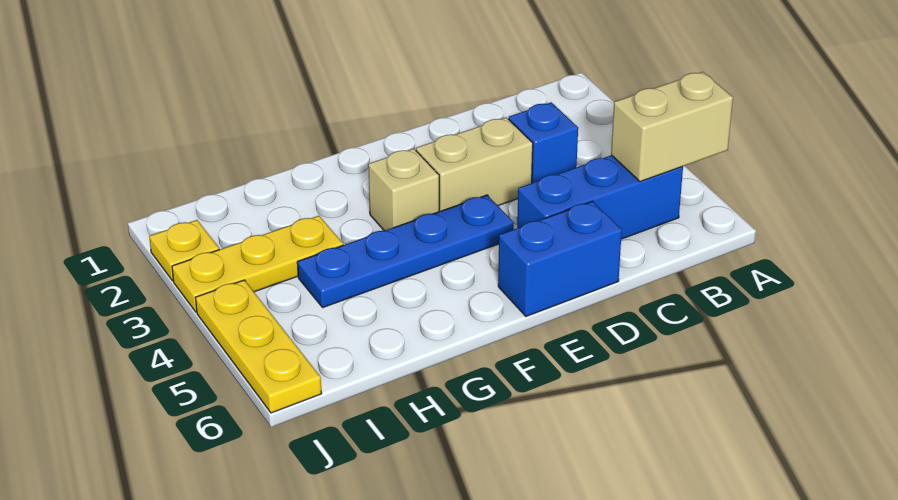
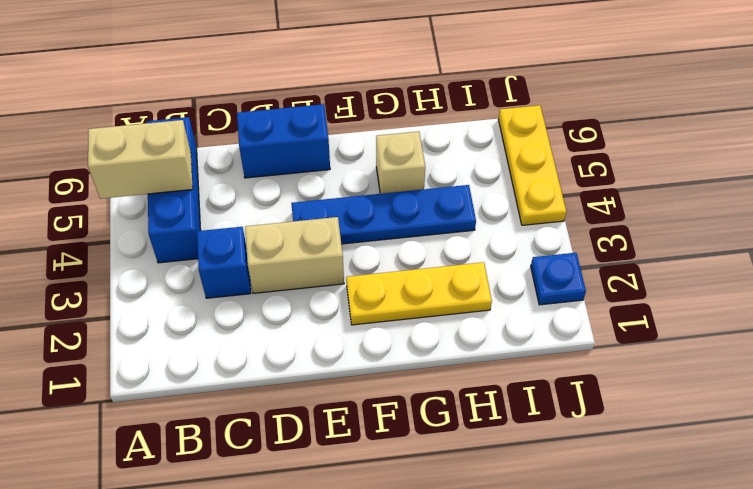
blue brick B5:D5 level 1 -> blue brick B4:B6 level 1
tan brick F3 level 1 -> tan brick G5 level 1
yellow plate H3:J3 level 1 -> yellow plate F2:H2 level 1
yellow plate J2 level 1 -> blue plate J2 level 1

